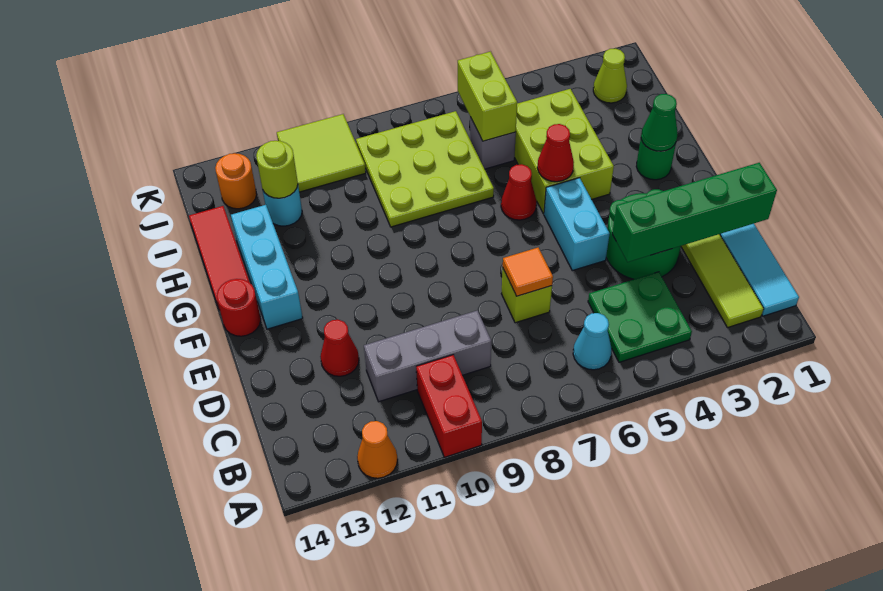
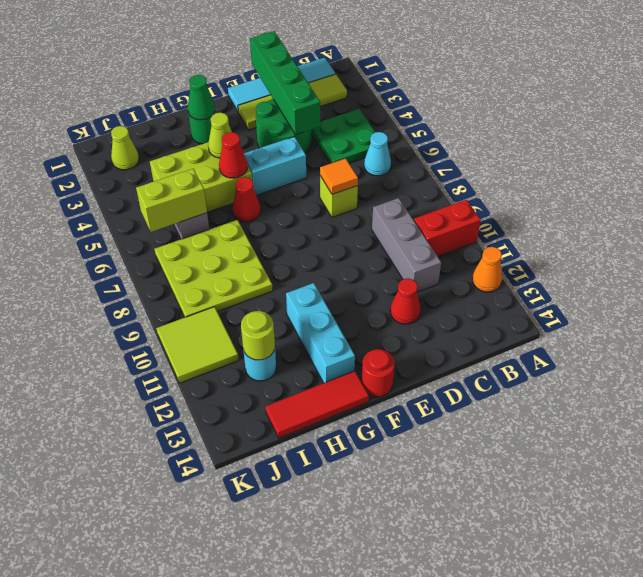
cyan brick F13:H13 level 1 -> cyan brick G11:G13 level 1
none -> lime cone G4 level 2
orange round brick J13 level 1 -> none

